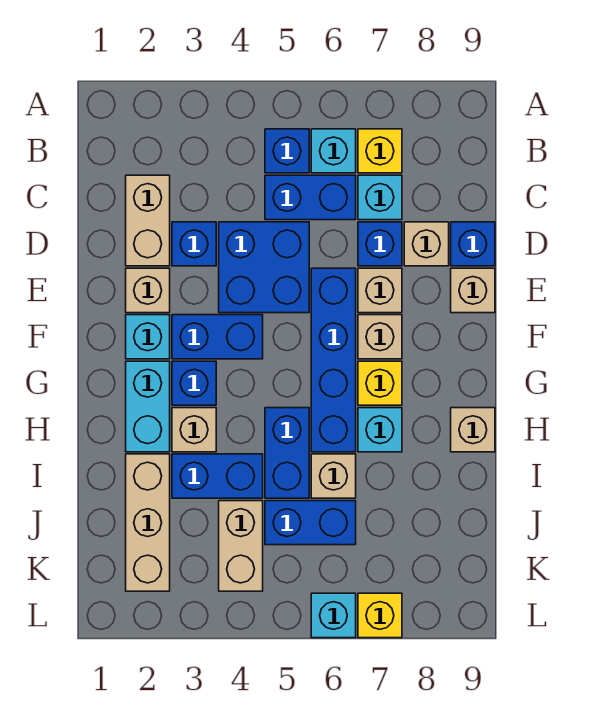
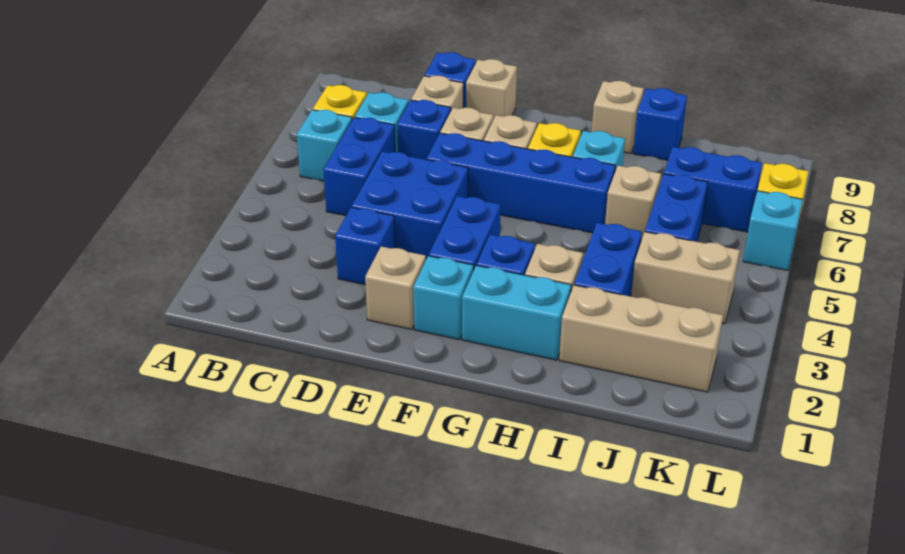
blue brick B5 level 1 -> blue brick I9 level 1
tan brick C2:D2 level 1 -> none
blue brick H5:I5 level 1 -> blue brick J7:K7 level 1

